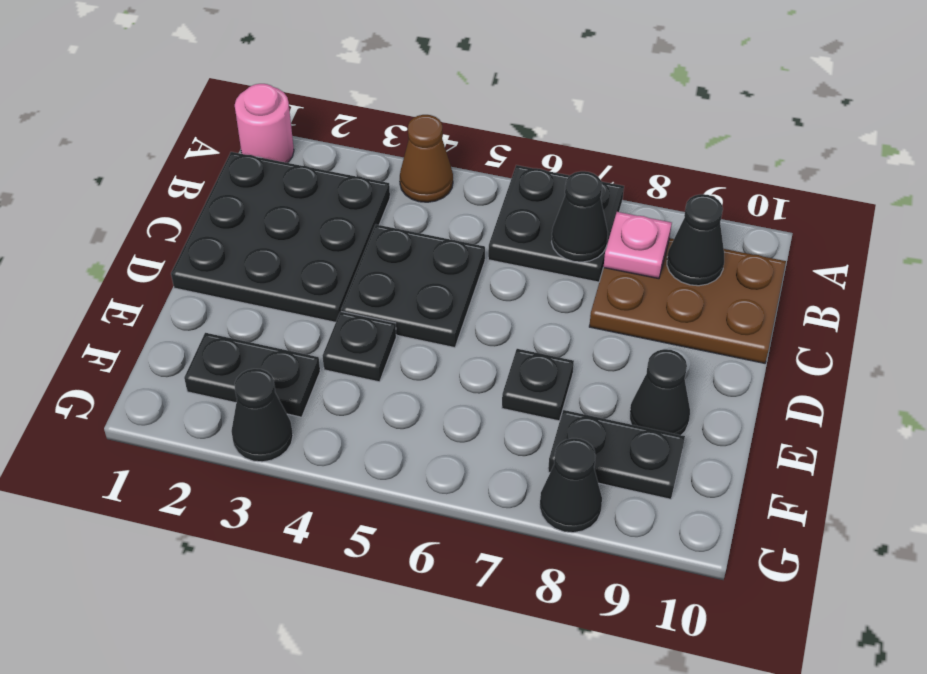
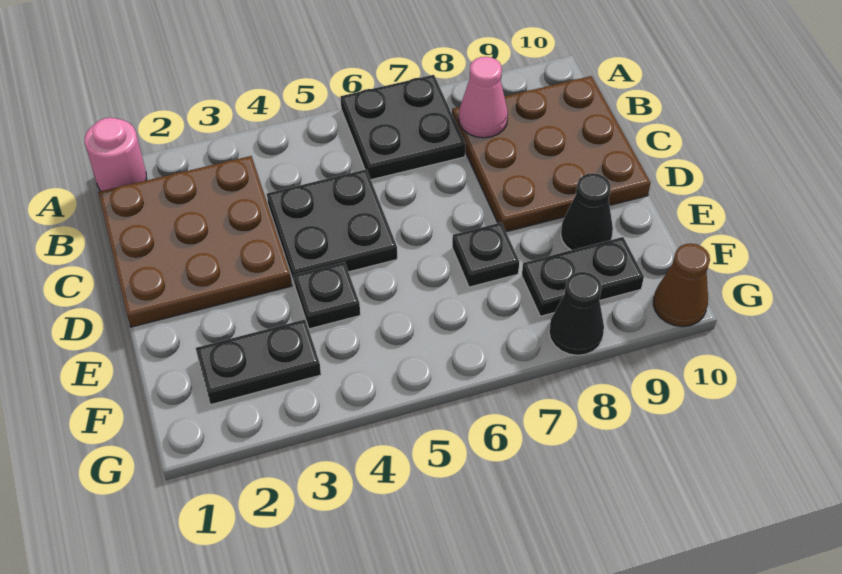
brown cone A4 level 1 -> brown cone G10 level 1
black plate B1:D3 level 1 -> brown plate B1:D3 level 1
black cone B7 level 2 -> none
brown plate B8:C10 level 1 -> brown plate B8:D10 level 1
pink plate B8 level 2 -> pink cone B8 level 2
black cone B9 level 2 -> none
black cone G3 level 1 -> none

